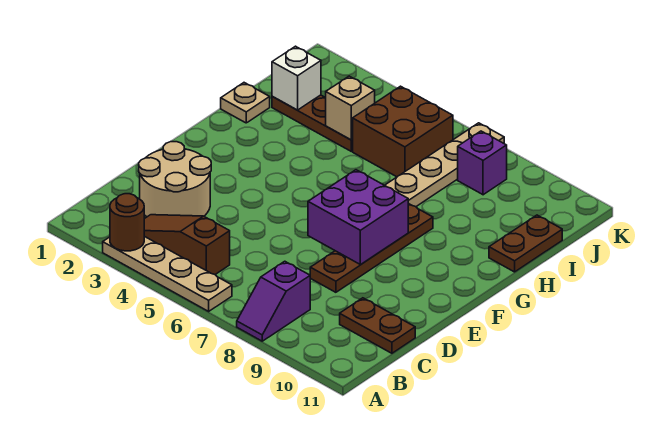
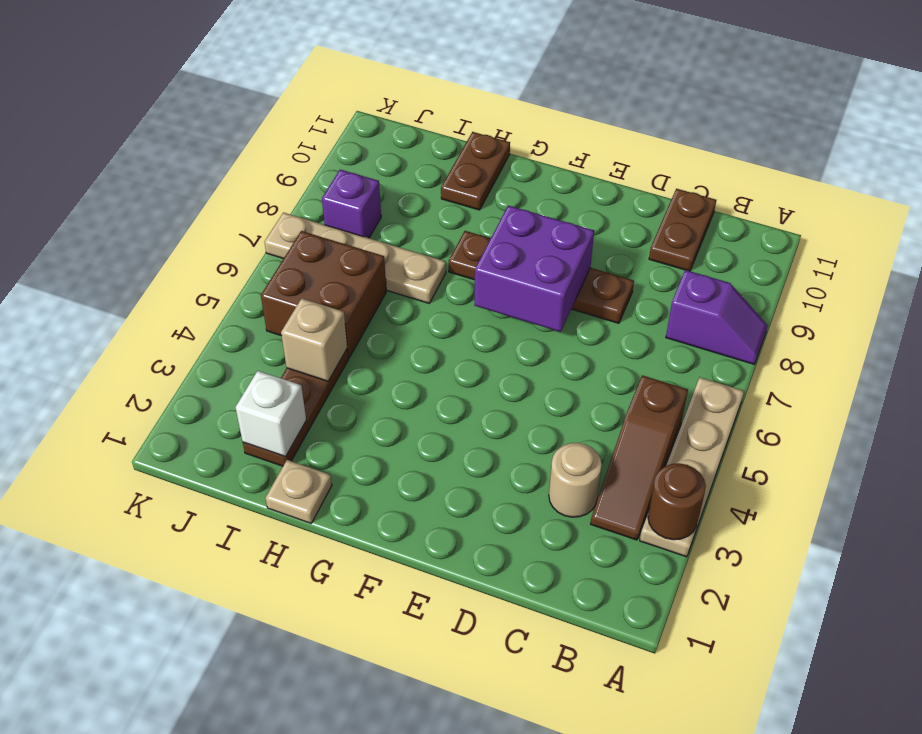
tan round brick C2:D3 level 1 -> tan round brick C3 level 1
brown plate H11:I11 level 1 -> brown plate H10:H11 level 1

